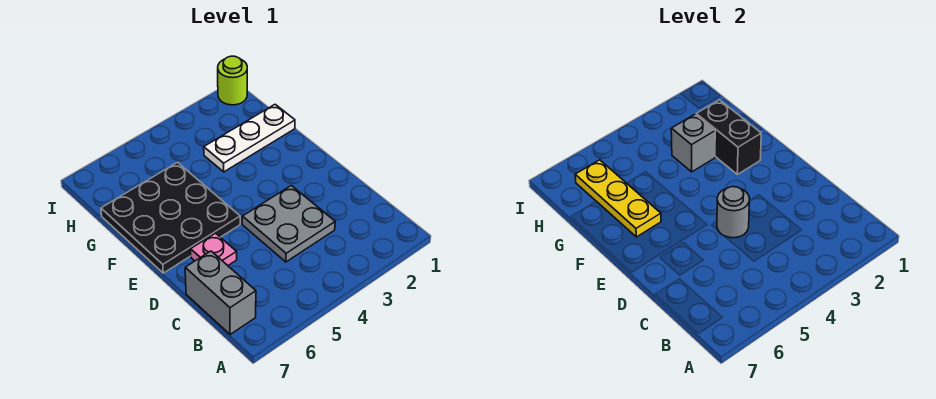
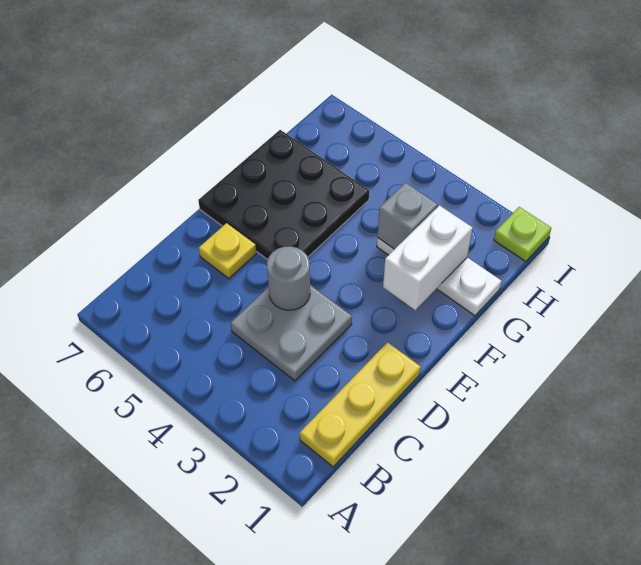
grey brick B7:C7 level 1 -> none
pink plate D6 level 1 -> yellow plate D6 level 1
black brick F2:G2 level 2 -> white brick F2:G2 level 2
yellow plate F6:H6 level 2 -> yellow plate B1:D1 level 1
lime round brick I1 level 1 -> lime plate I1 level 1

